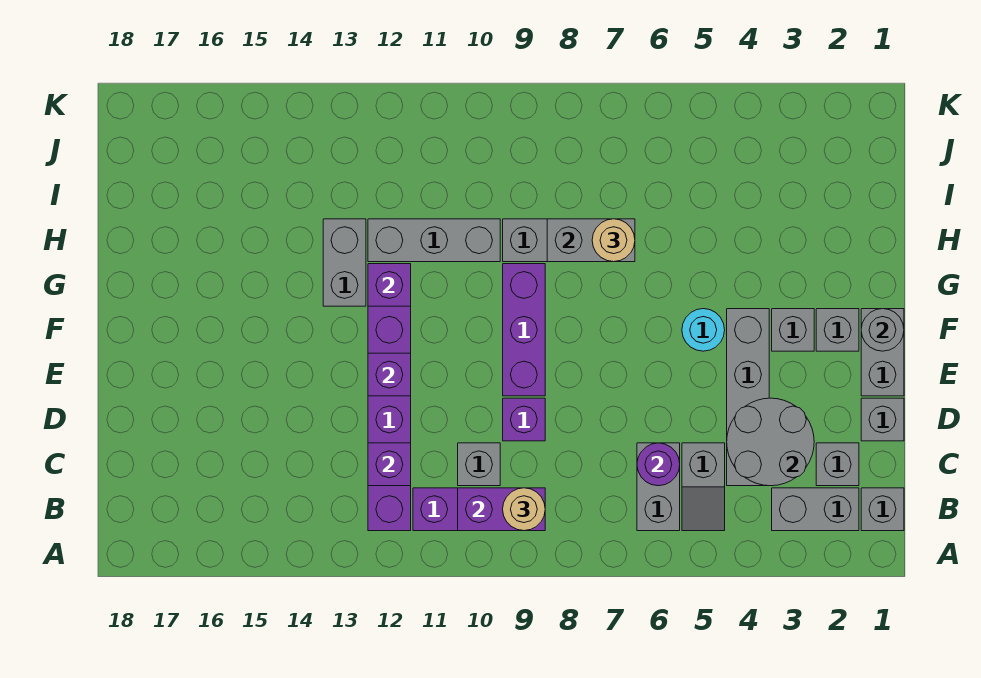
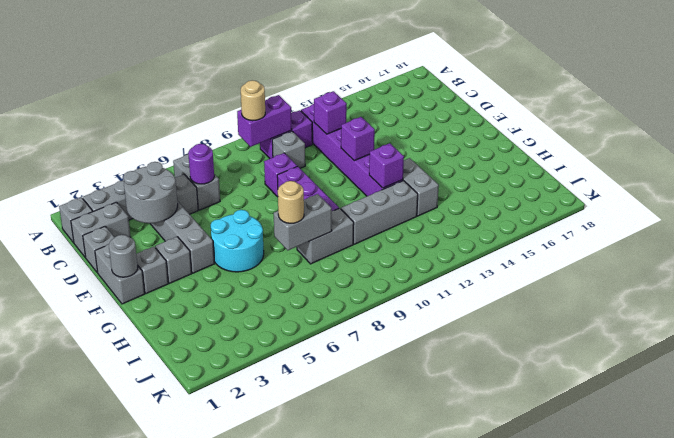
grey brick C2 level 1 -> grey brick C1:C2 level 1
cyan round brick F5 level 1 -> cyan round brick F5:G6 level 1

